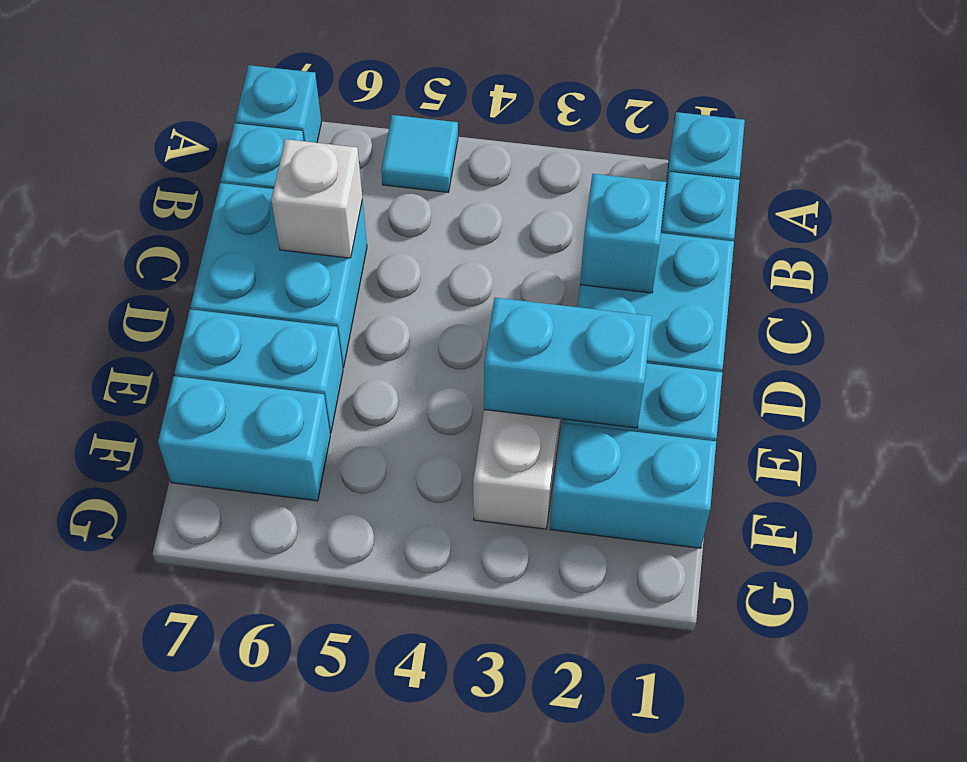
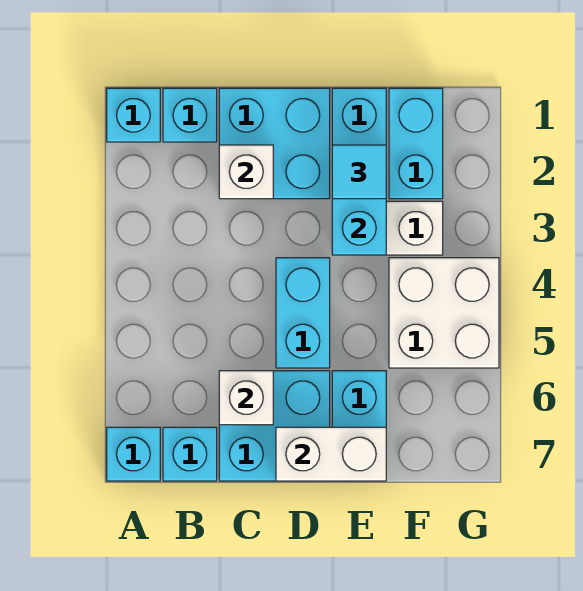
cyan tile A5 level 1 -> cyan tile E2 level 3
cyan brick C2 level 2 -> white brick C2 level 2
none -> white brick D7:E7 level 2
none -> white brick F4:G5 level 1
cyan brick F6:F7 level 1 -> cyan brick D4:D5 level 1

